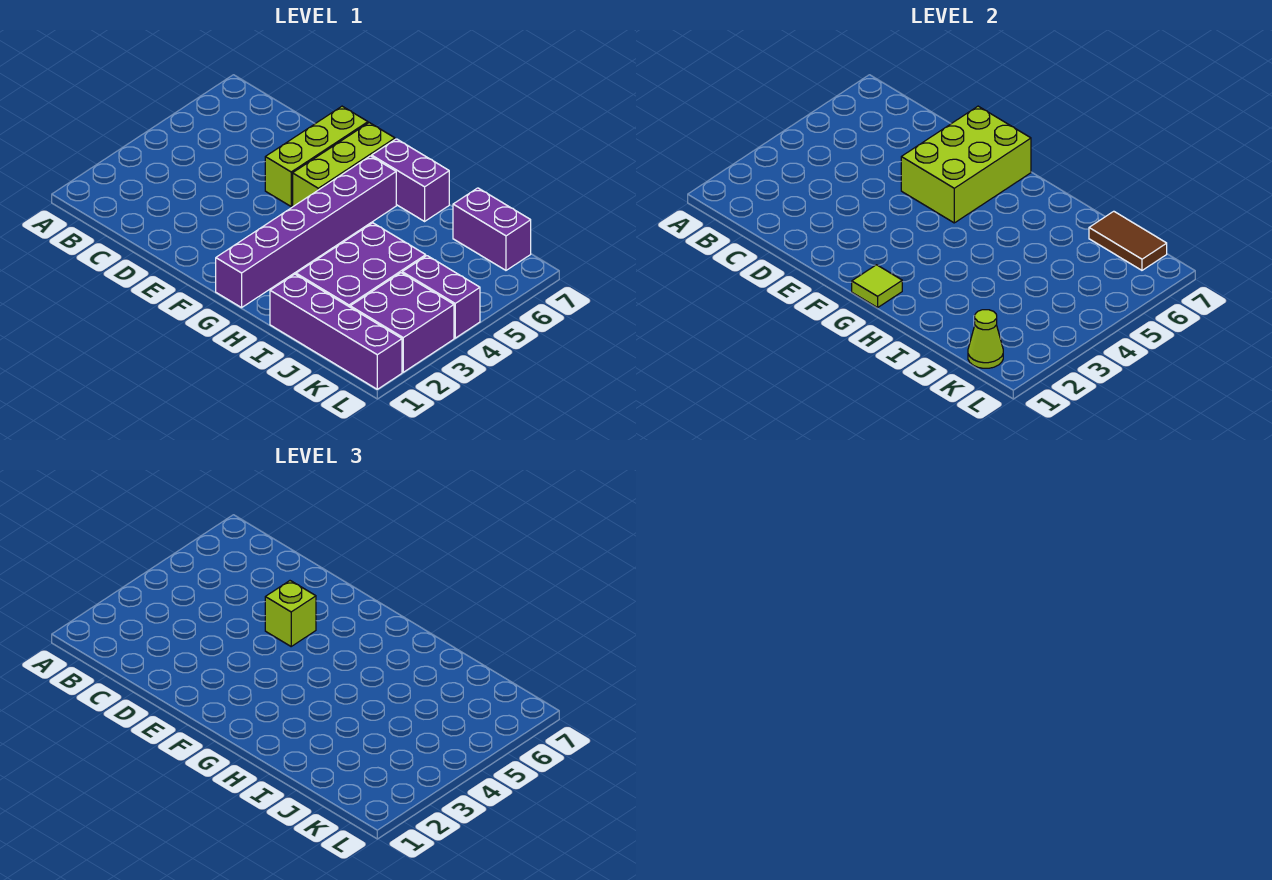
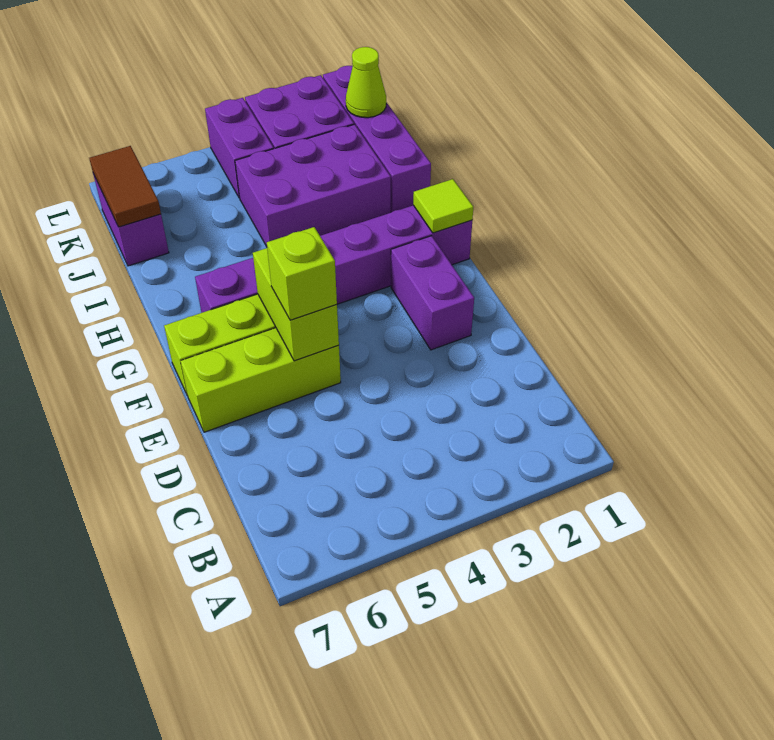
lime brick E5:F7 level 2 -> lime brick E5:F5 level 2
purple brick G7:H7 level 1 -> purple brick E2:F2 level 1

